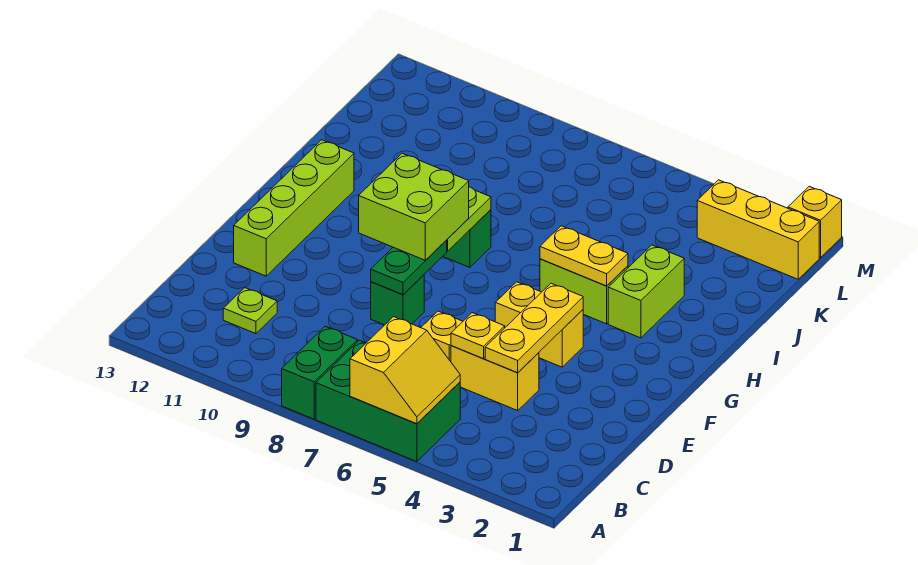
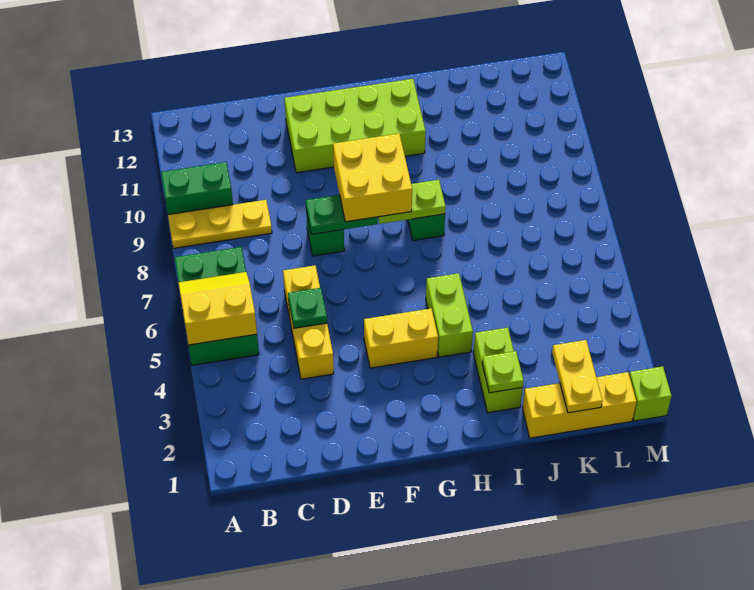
yellow slope A5:B6 level 2 top 6 -> yellow slope A5:B6 level 2 top 5
green brick A8:B8 level 1 -> green brick A10:B10 level 1
lime plate C11 level 1 -> lime plate I2 level 2
yellow plate D4:F4 level 2 -> yellow plate A9:C9 level 1
yellow plate D5 level 2 -> green plate D5 level 2
lime brick E12:H12 level 1 -> lime brick E11:H12 level 1
yellow brick F4:F5 level 1 -> yellow brick F4:G4 level 1
lime brick F8:G9 level 3 -> yellow brick F8:G9 level 3
lime brick H3:I3 level 1 -> lime brick I2:I3 level 1
yellow plate H4:H5 level 2 -> yellow plate K1:K2 level 2
yellow brick L1:L3 level 1 -> yellow brick J1:L1 level 1
yellow brick M1 level 1 -> lime brick M1 level 1

